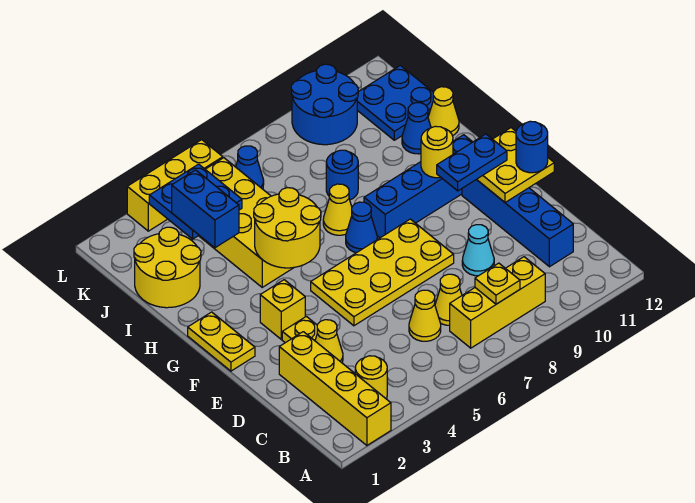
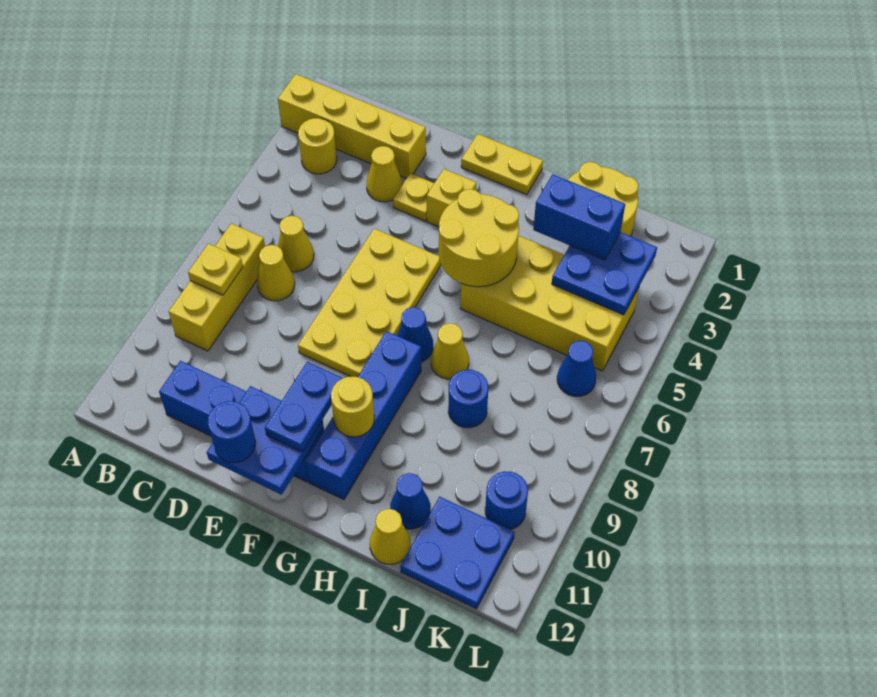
cyan cone D9 level 1 -> none
yellow plate E11:F12 level 2 -> blue plate E11:F12 level 2
blue round brick K9:L10 level 1 -> blue round brick K10 level 1
yellow brick L3:L5 level 1 -> none

